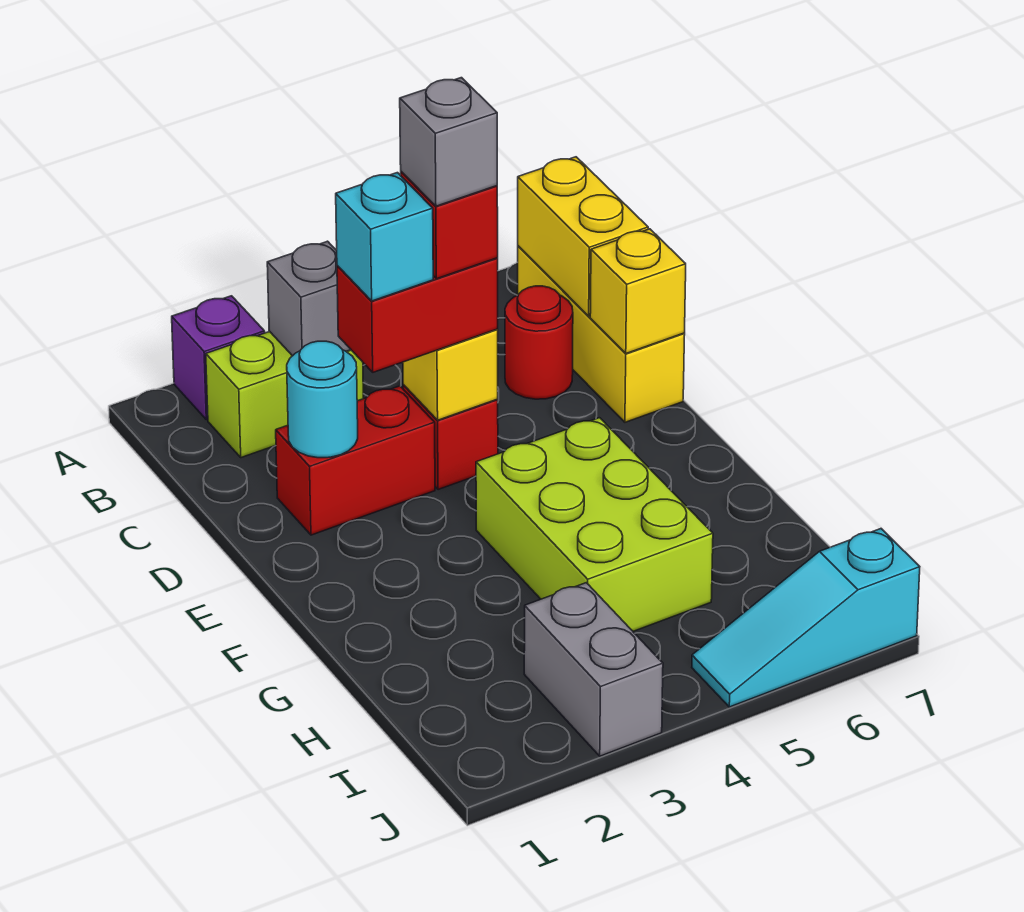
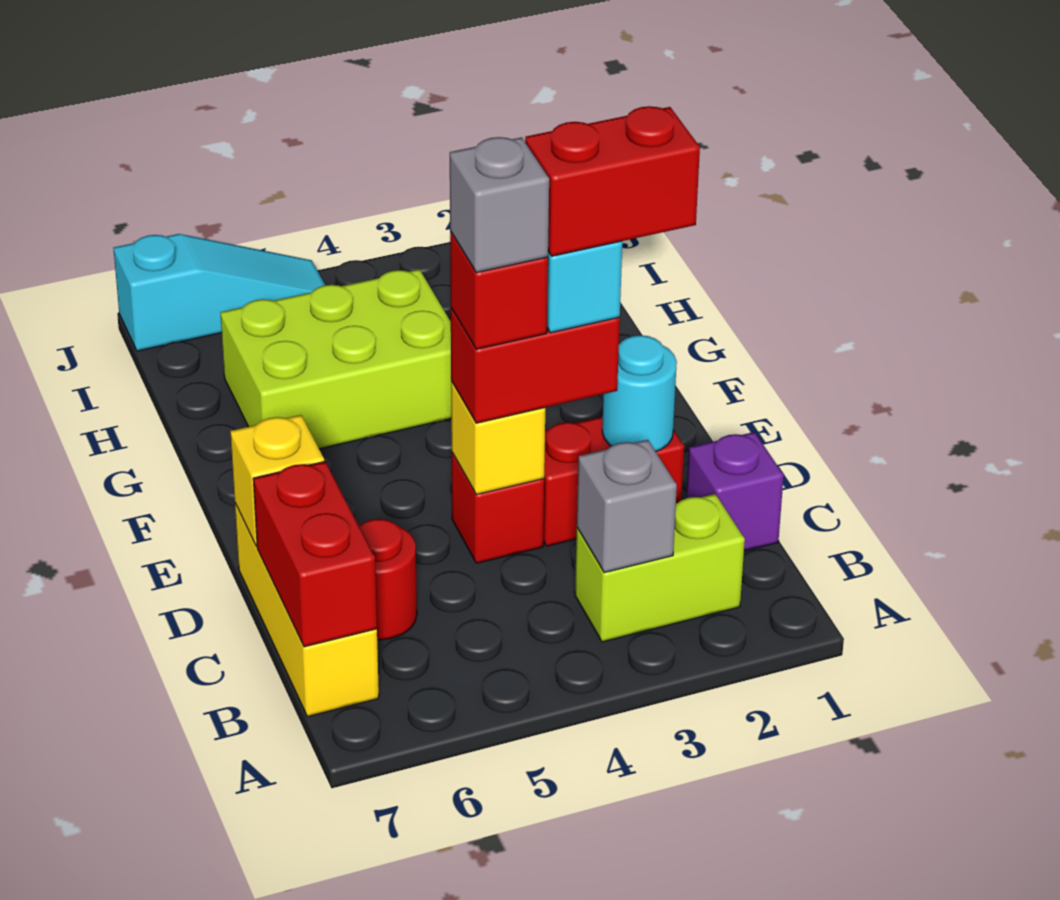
purple brick A2 level 1 -> purple brick C1 level 1
yellow brick B7:C7 level 2 -> red brick B7:C7 level 2
none -> red brick D2:D3 level 5
lime brick F4:H5 level 1 -> lime brick G4:H6 level 1
grey brick I3:J3 level 1 -> none

